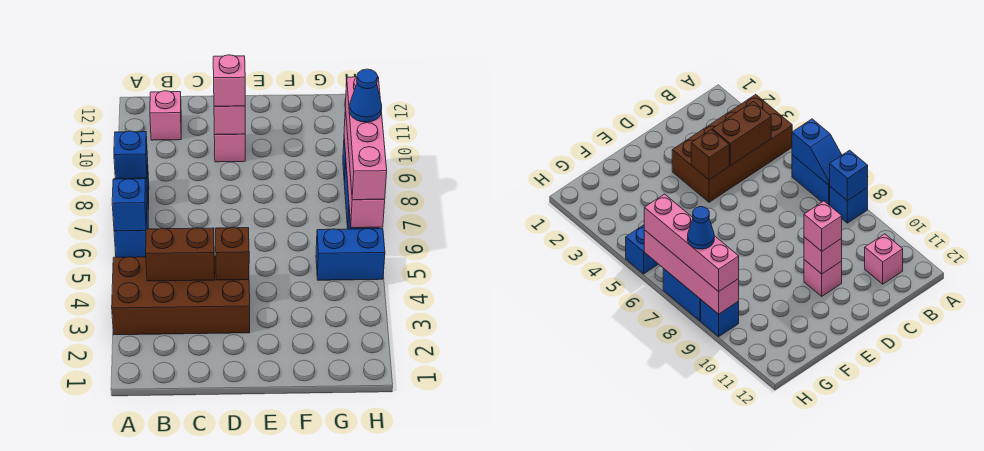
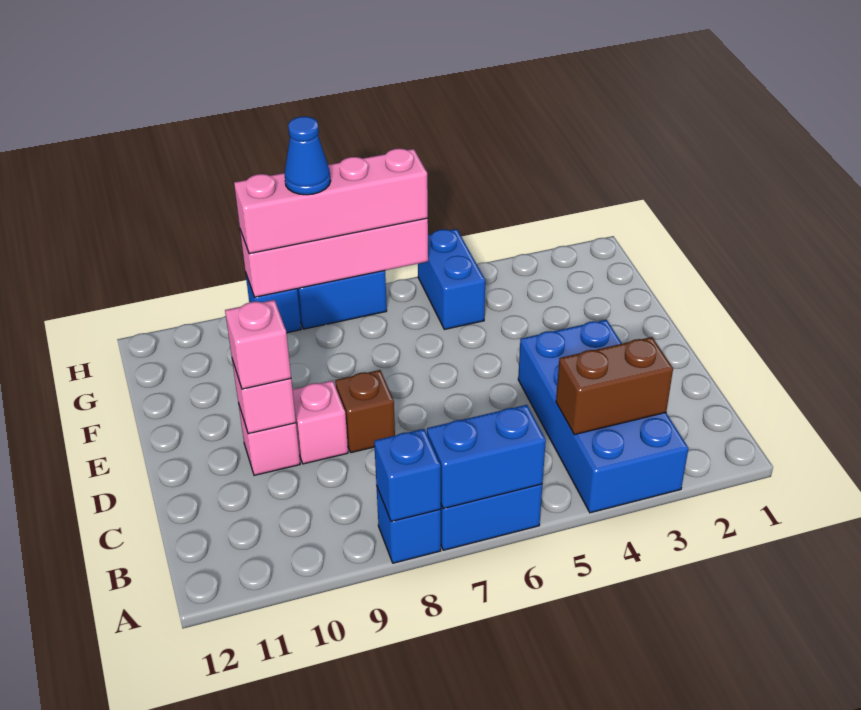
brown brick A3:D4 level 1 -> blue brick A3:D4 level 1
blue slope A6:A7 level 2 top 6 -> blue brick A6:A7 level 2
brown brick B4:C4 level 2 -> brown brick B3:B4 level 2
pink brick B11 level 1 -> pink brick D9 level 1
brown brick D4 level 2 -> brown brick D8 level 1

